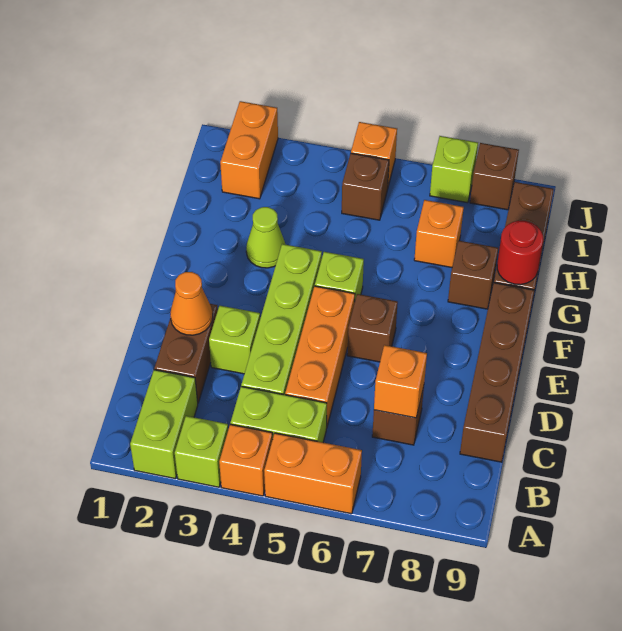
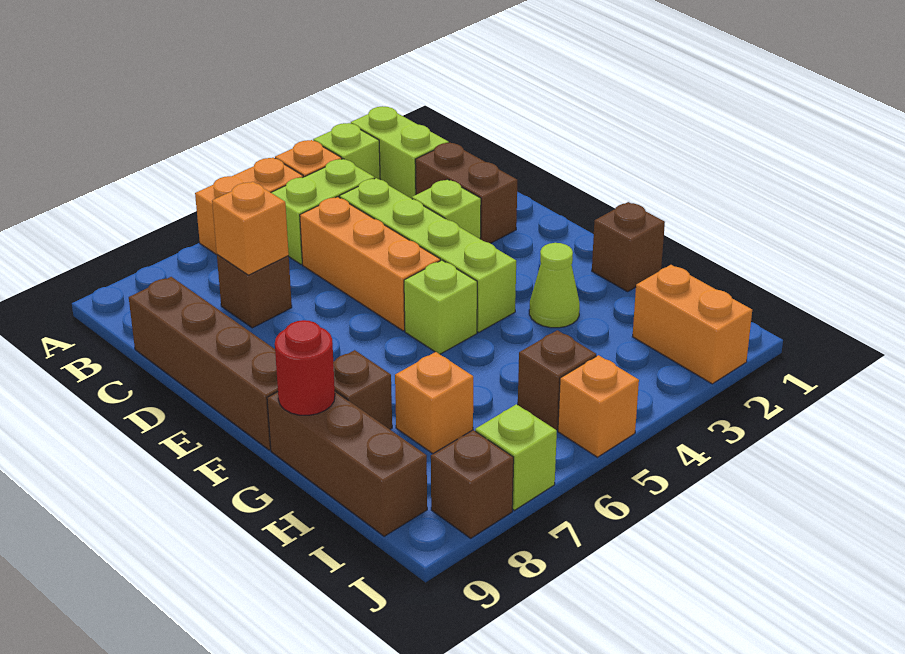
orange cone D2 level 2 -> none
brown brick E6 level 1 -> brown brick G1 level 1

